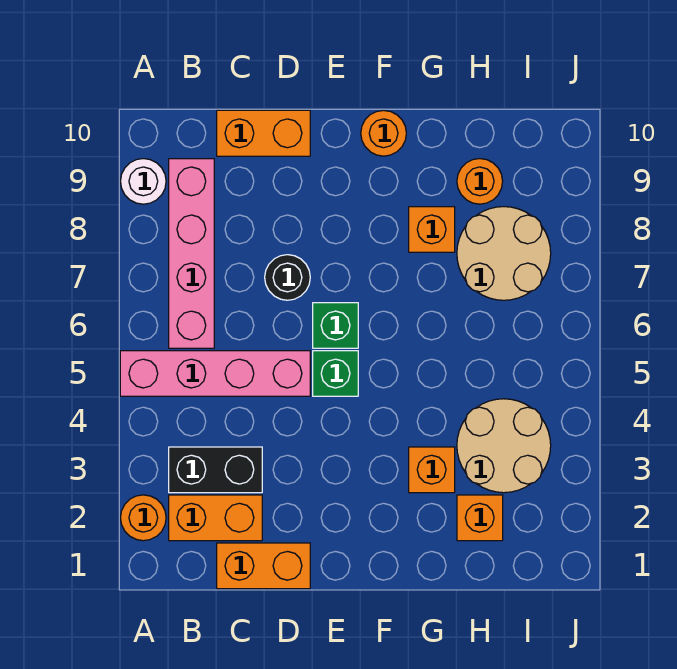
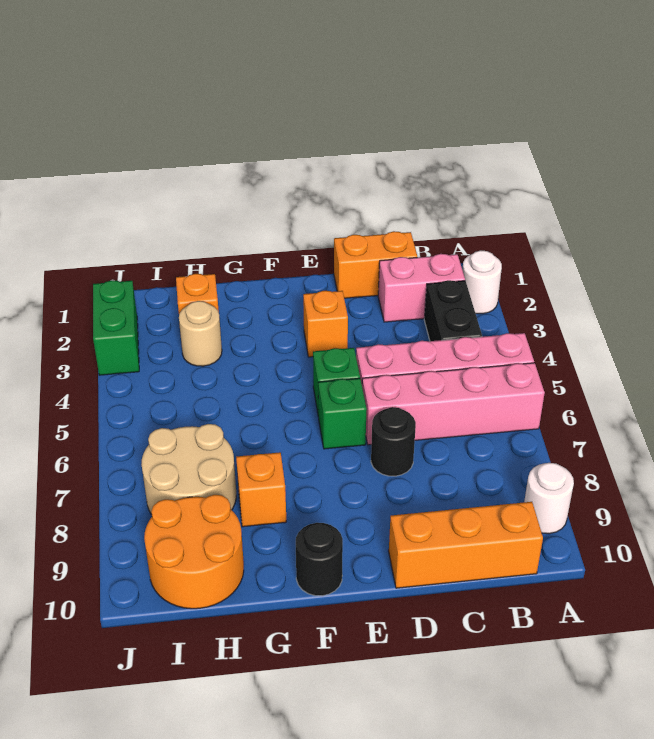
orange round brick A2 level 1 -> white round brick A2 level 1
orange brick B2:C2 level 1 -> pink brick B2:C2 level 1
black brick B3:C3 level 1 -> black brick B3:B4 level 1
pink brick B6:B9 level 1 -> pink brick A6:D6 level 1
orange brick C10:D10 level 1 -> orange brick B10:D10 level 1
orange round brick F10 level 1 -> black round brick F10 level 1
orange brick G3 level 1 -> orange brick E3 level 1
tan round brick H3:I4 level 1 -> tan round brick H3 level 1
orange round brick H9 level 1 -> orange round brick H9:I10 level 1
none -> green brick J2:J3 level 1

